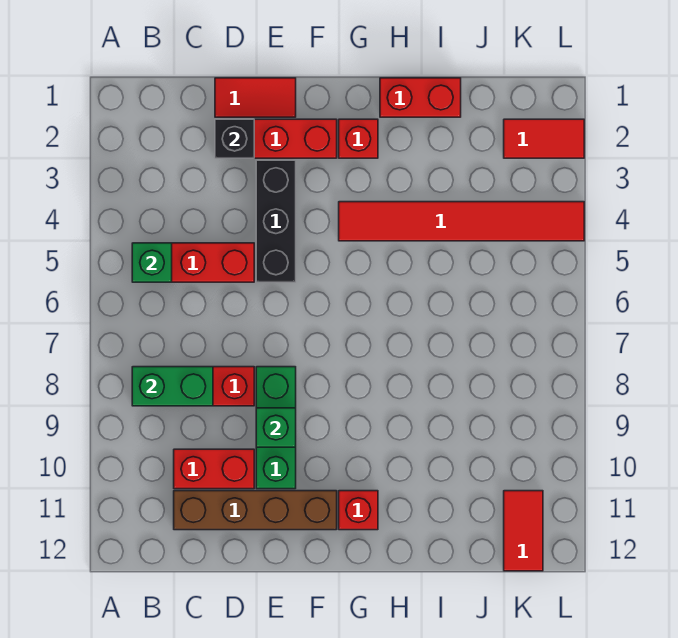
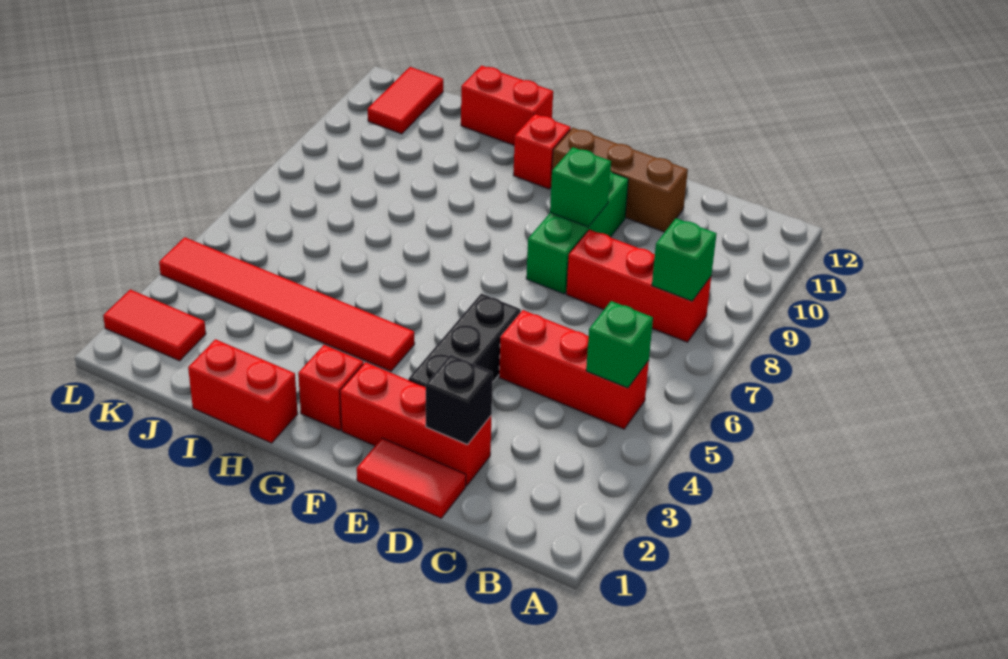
green brick B8:C8 level 2 -> green brick B8 level 2
red brick C10:D10 level 1 -> red brick H12:I12 level 1
brown brick C11:F11 level 1 -> brown brick D11:F11 level 1

